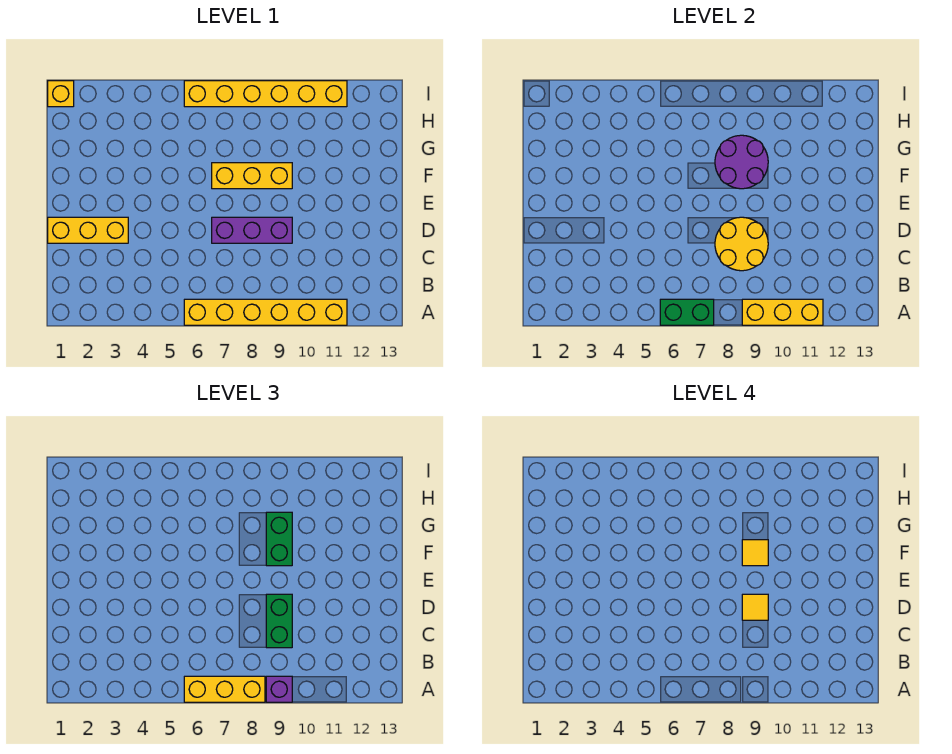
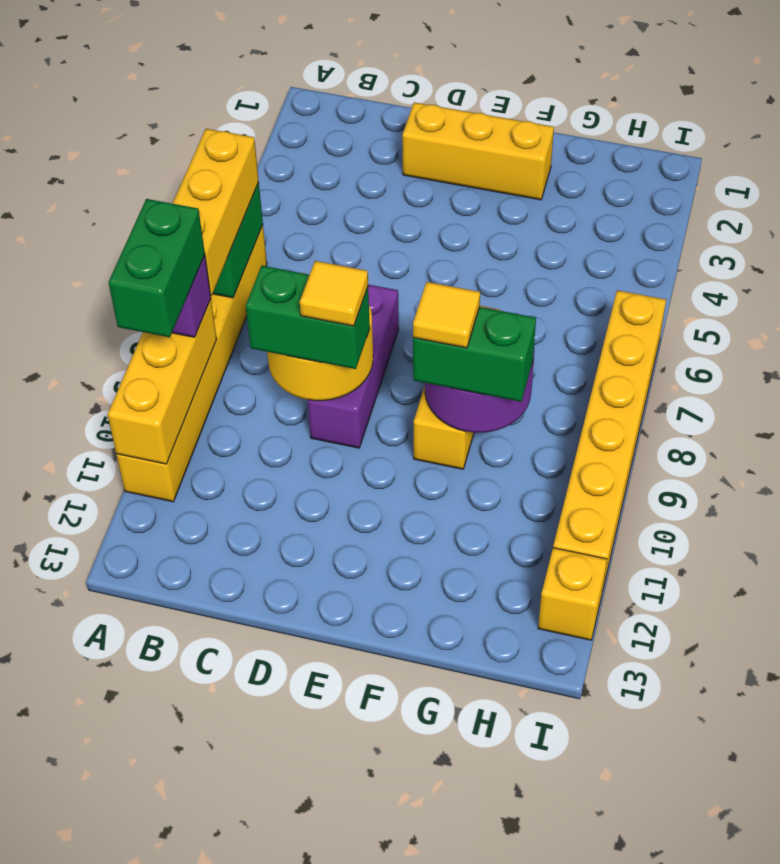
none -> green brick A9:A10 level 4
yellow brick D1:D3 level 1 -> yellow brick D2:F2 level 1
yellow brick I1 level 1 -> yellow brick I12 level 1

